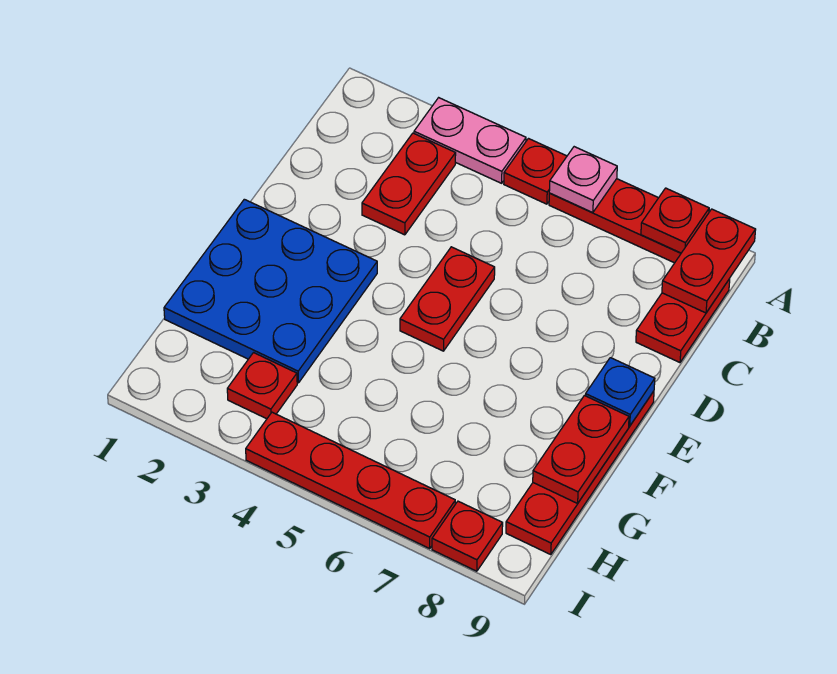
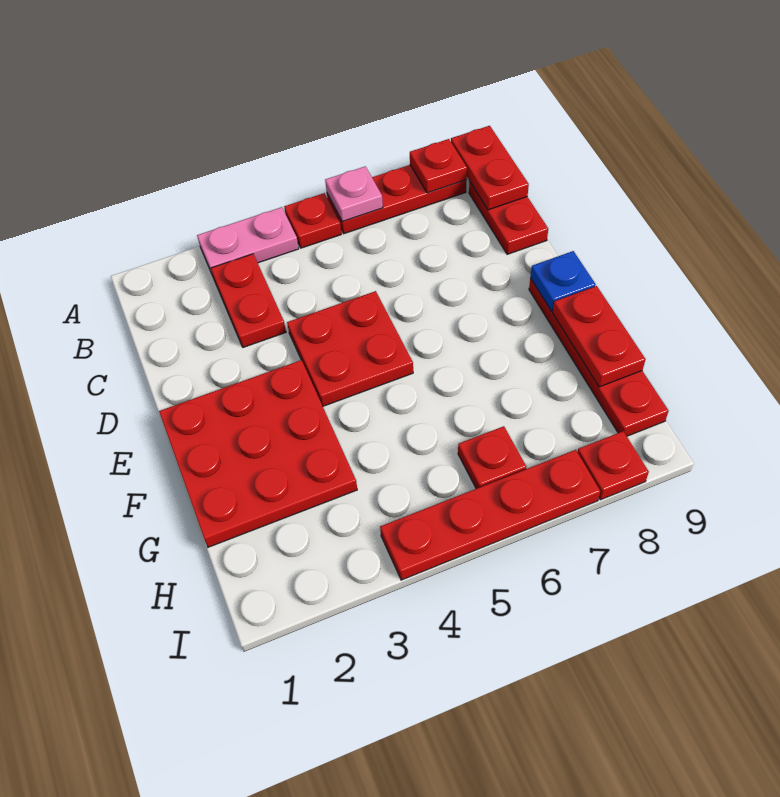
red plate D5:E5 level 1 -> red plate D4:E5 level 1
blue plate E1:G3 level 1 -> red plate E1:G3 level 1
red plate H3 level 1 -> red plate H6 level 1

